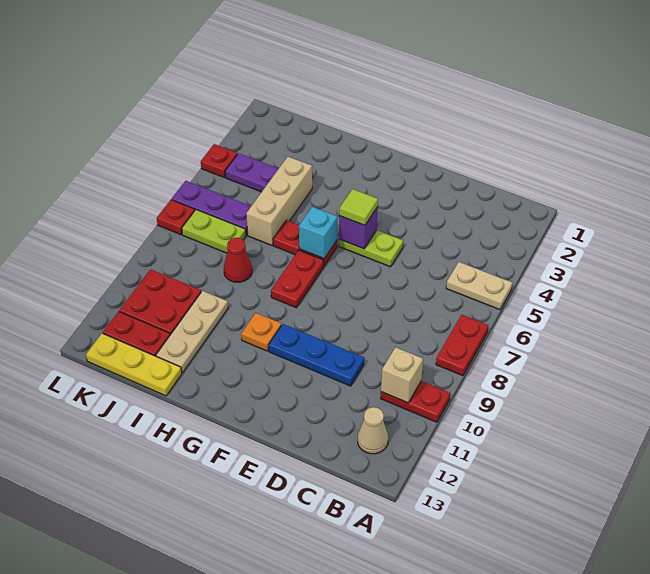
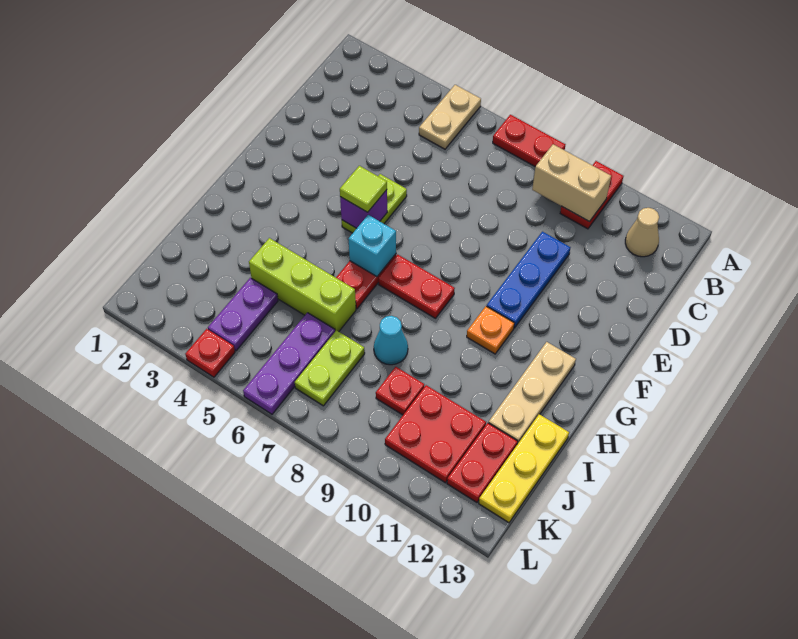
tan brick B10 level 2 -> tan brick B9:B10 level 2
tan brick I4:I6 level 1 -> lime brick I4:I6 level 1
red cone I8 level 1 -> cyan cone I8 level 1
tan plate I10:I12 level 1 -> tan plate G12:I12 level 1
red plate L7 level 1 -> red plate J9 level 1

